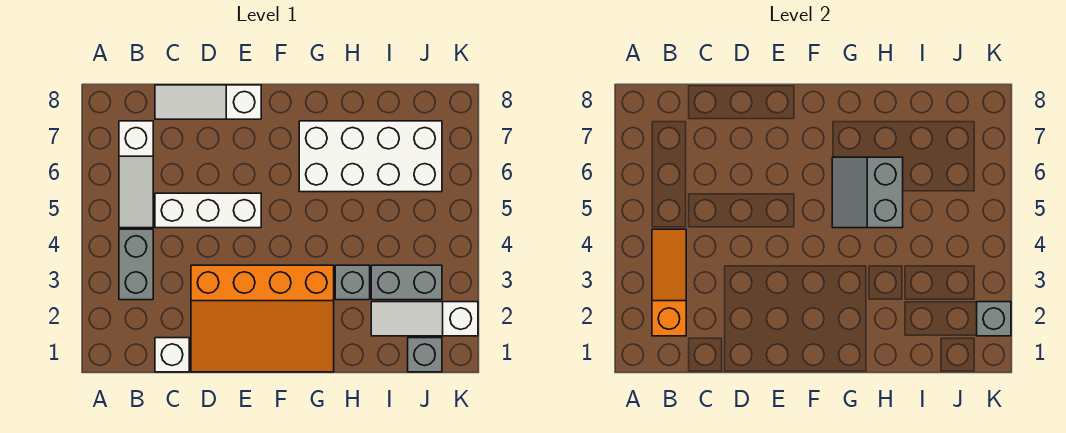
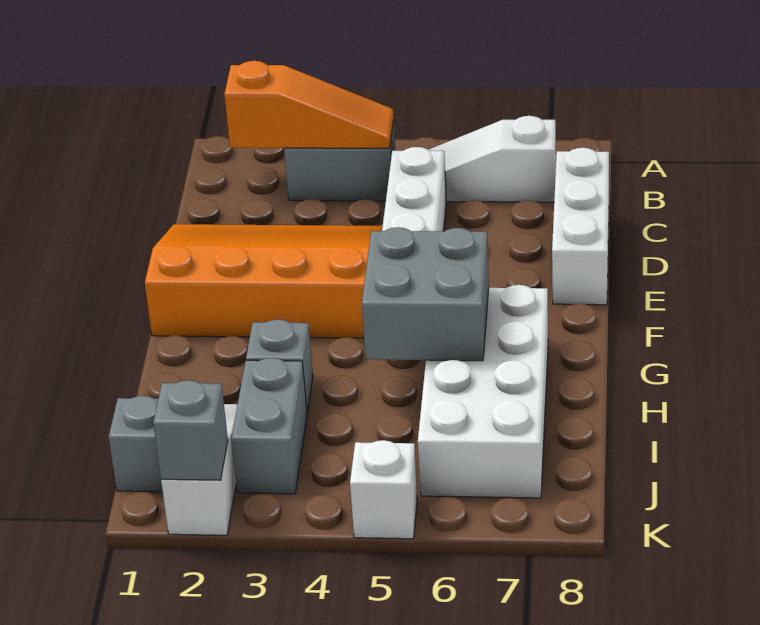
white brick C1 level 1 -> white brick K5 level 1
white slope C8:E8 level 1 top E -> white brick C8:E8 level 1
orange slope D1:G3 level 1 top 3 -> orange slope D1:F4 level 1 top F
grey slope G5:H6 level 2 top H -> grey brick G5:H6 level 2

